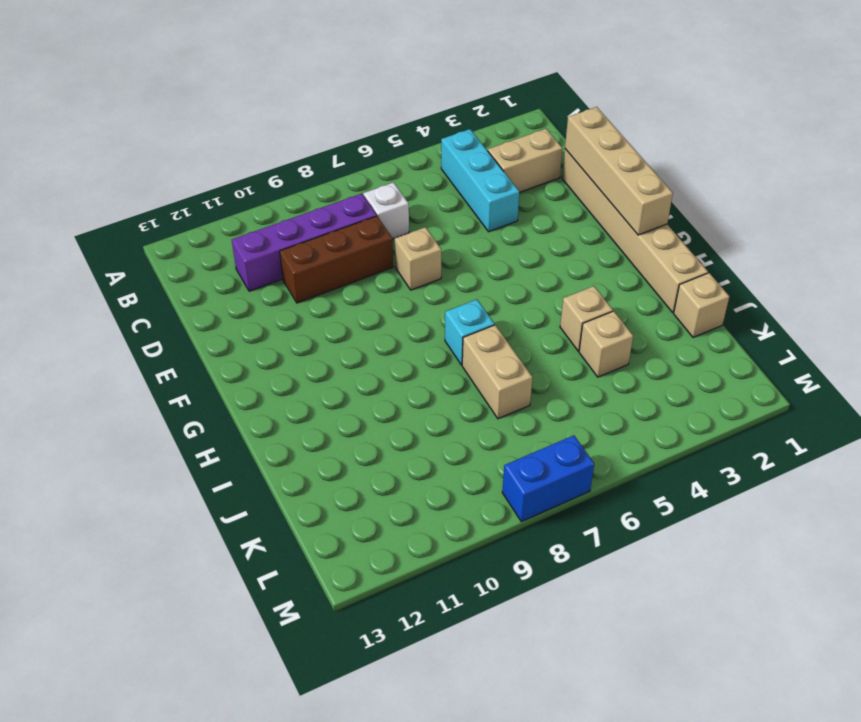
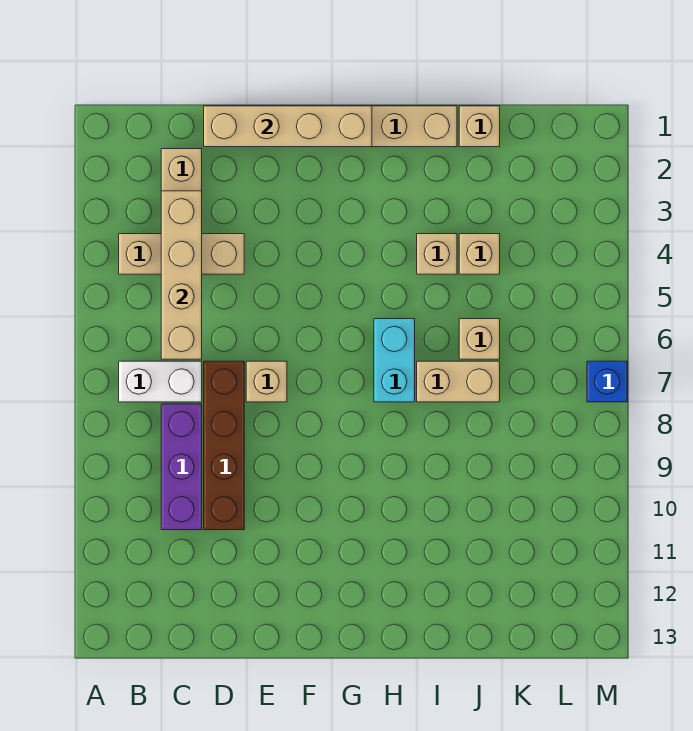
cyan brick B4:D4 level 1 -> tan brick B4:D4 level 1
none -> tan brick C3:C6 level 2
white brick C7 level 1 -> white brick B7:C7 level 1
purple brick C8:C11 level 1 -> purple brick C8:C10 level 1
brown brick D8:D10 level 1 -> brown brick D7:D10 level 1
cyan brick H7 level 1 -> cyan brick H6:H7 level 1
none -> tan brick J6 level 1
blue brick M7:M8 level 1 -> blue brick M7 level 1

